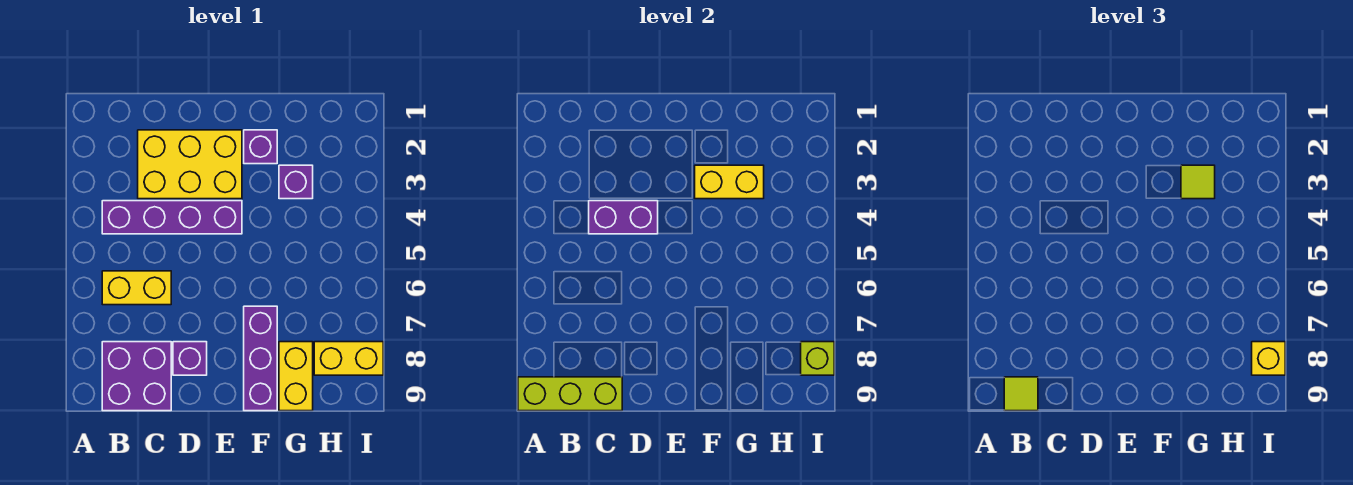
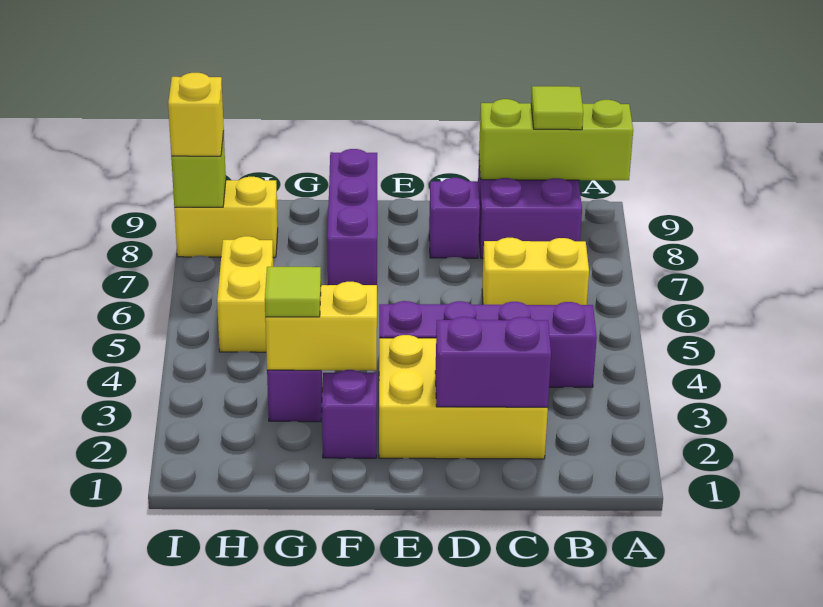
purple brick C4:D4 level 2 -> purple brick C2:D2 level 2
yellow brick G8:G9 level 1 -> yellow brick H5:H6 level 1

